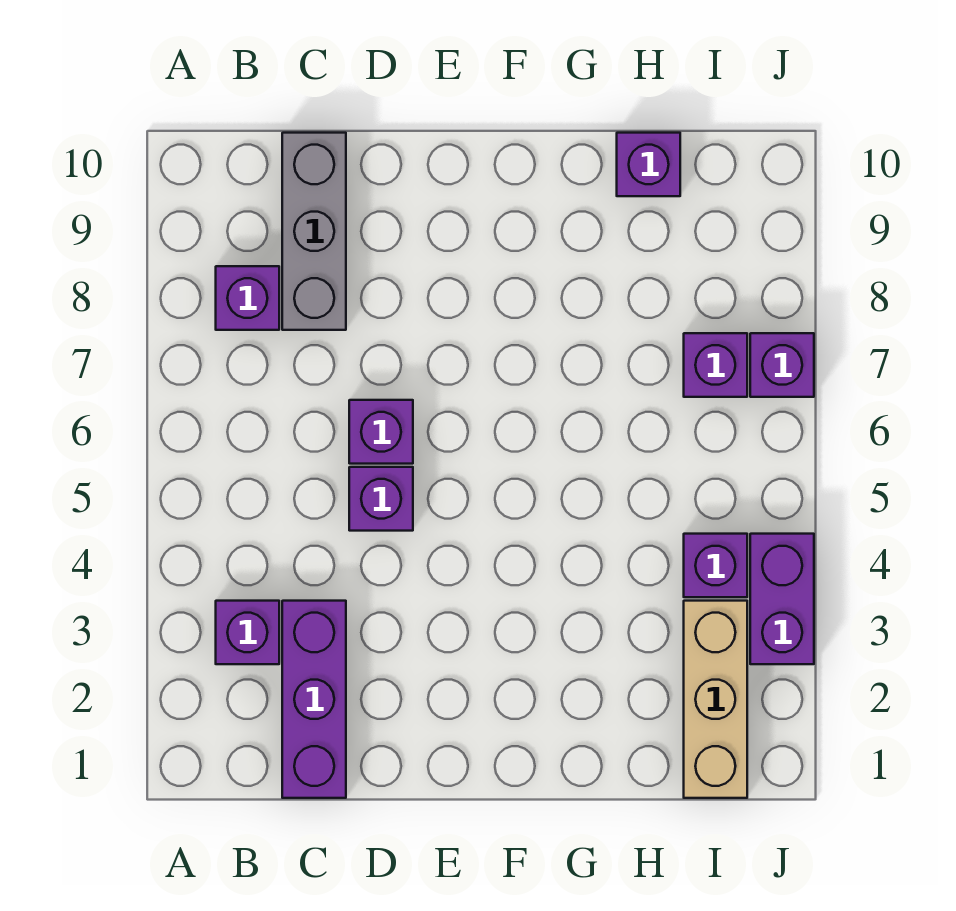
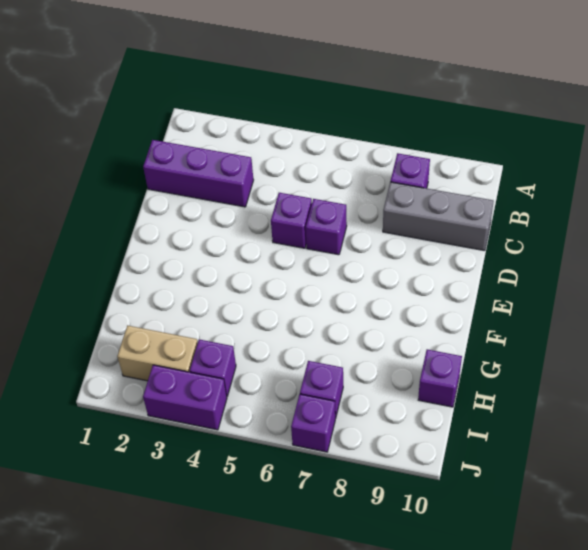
purple brick B3 level 1 -> none
tan brick I1:I3 level 1 -> tan brick I2:I3 level 1

